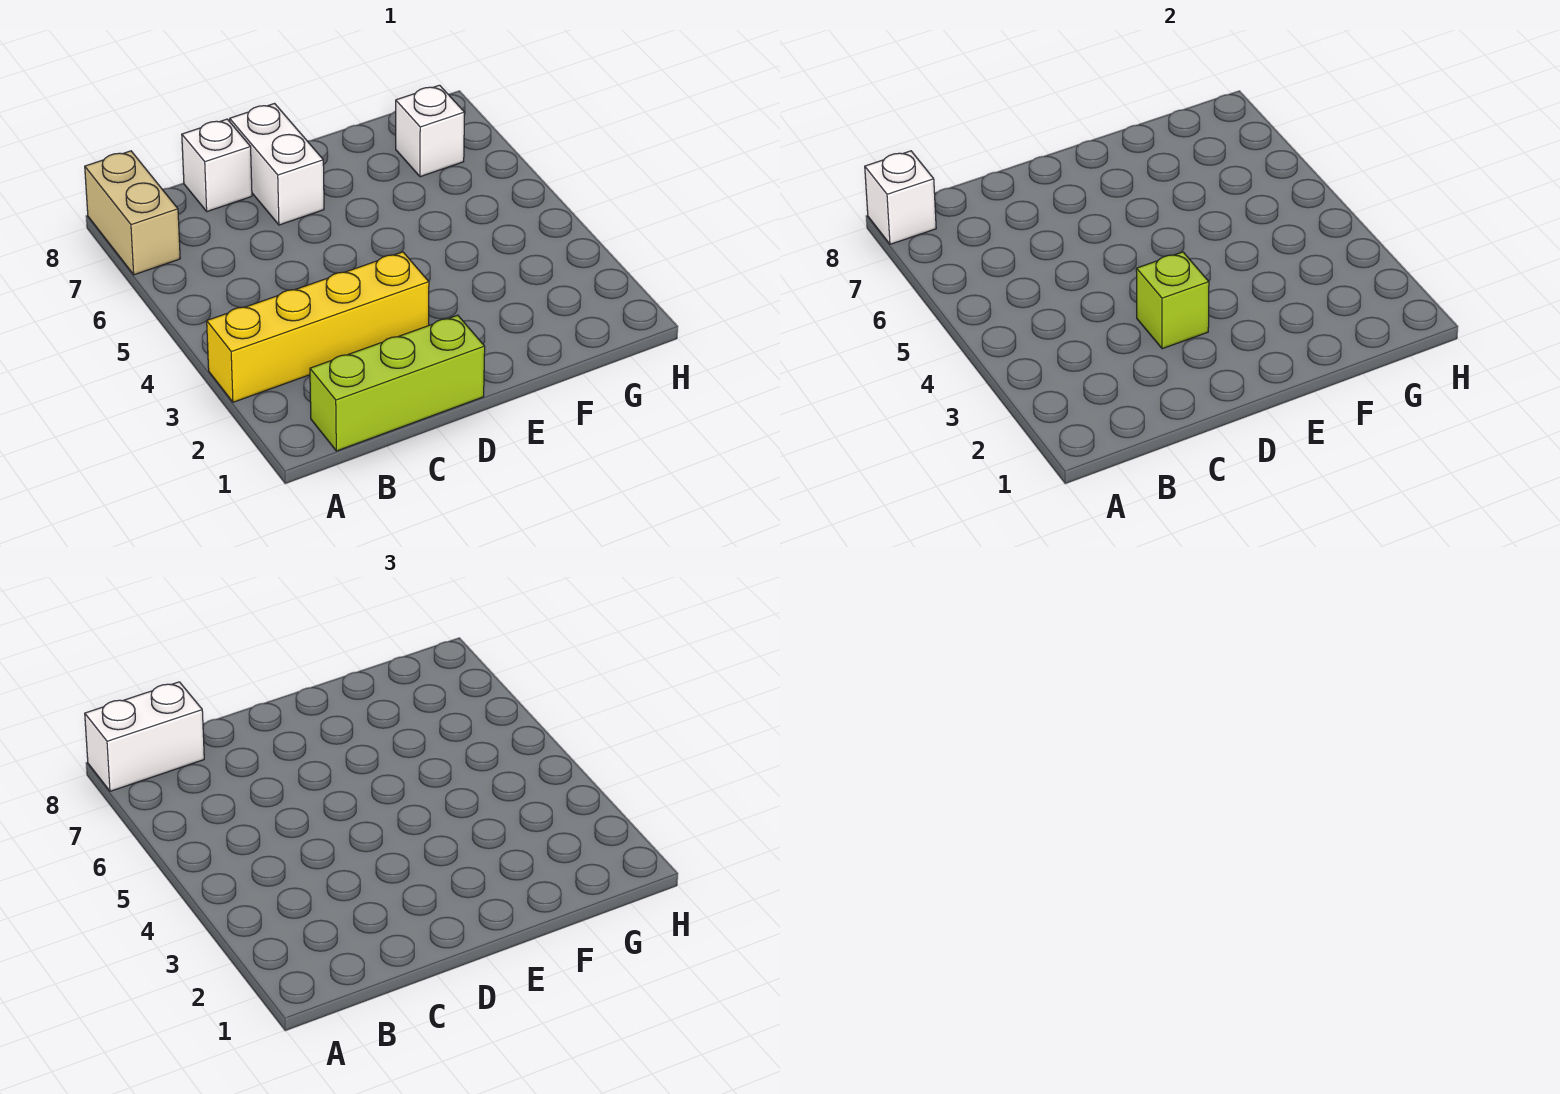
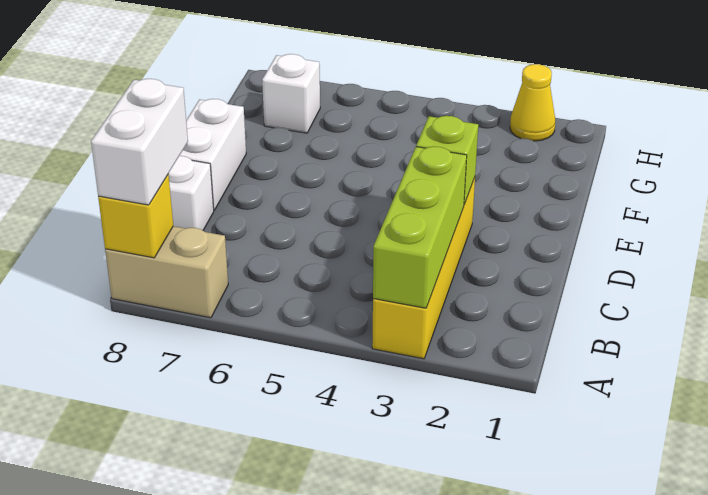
white brick A8 level 2 -> yellow brick A8 level 2
lime brick B1:D1 level 1 -> lime brick A3:C3 level 2
white brick D7:D8 level 1 -> white brick D8:E8 level 1
none -> yellow cone H2 level 1

